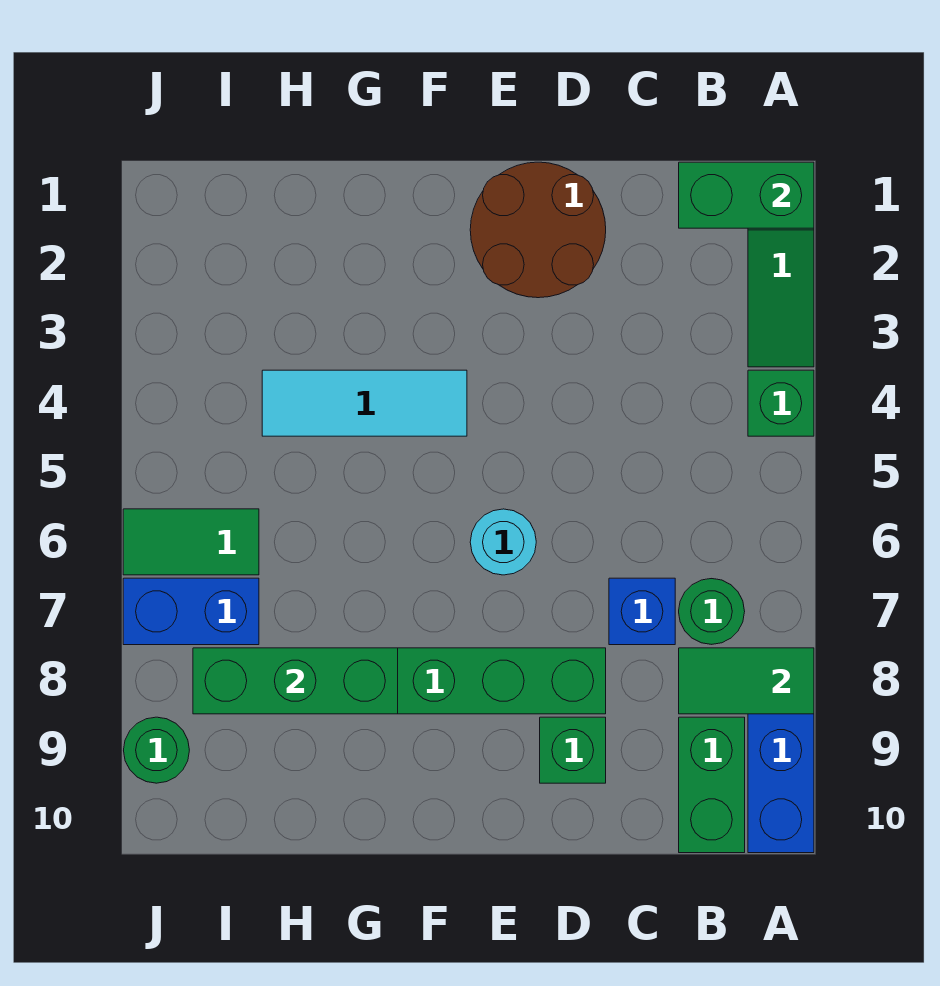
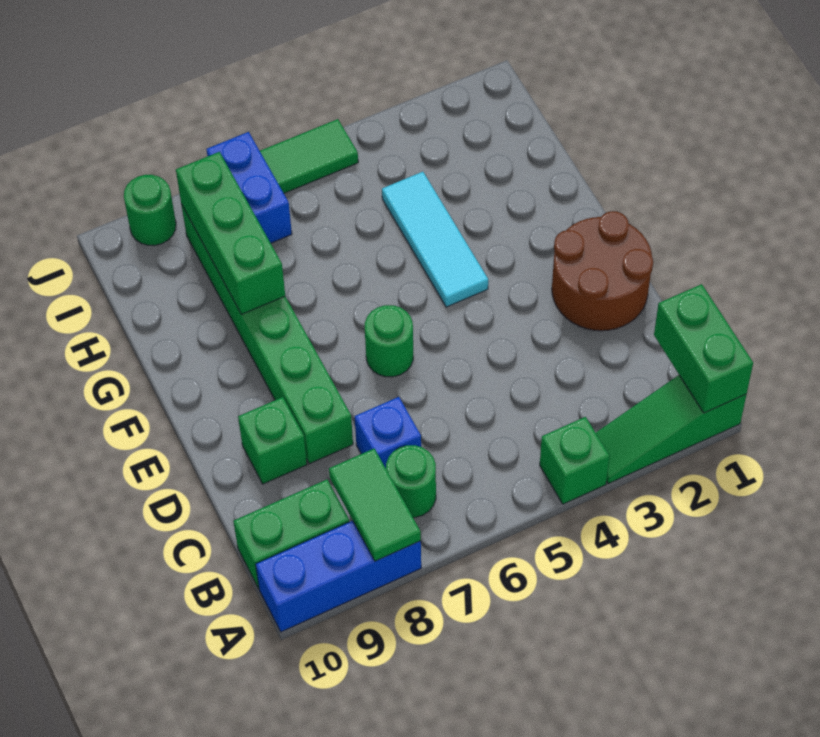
cyan round brick E6 level 1 -> green round brick E6 level 1
green tile I6:J6 level 1 -> green tile J5:J6 level 1

